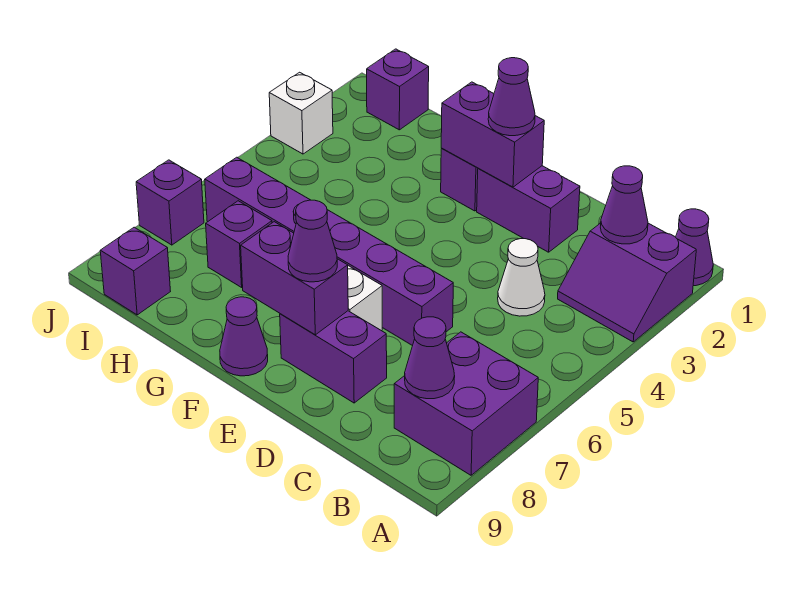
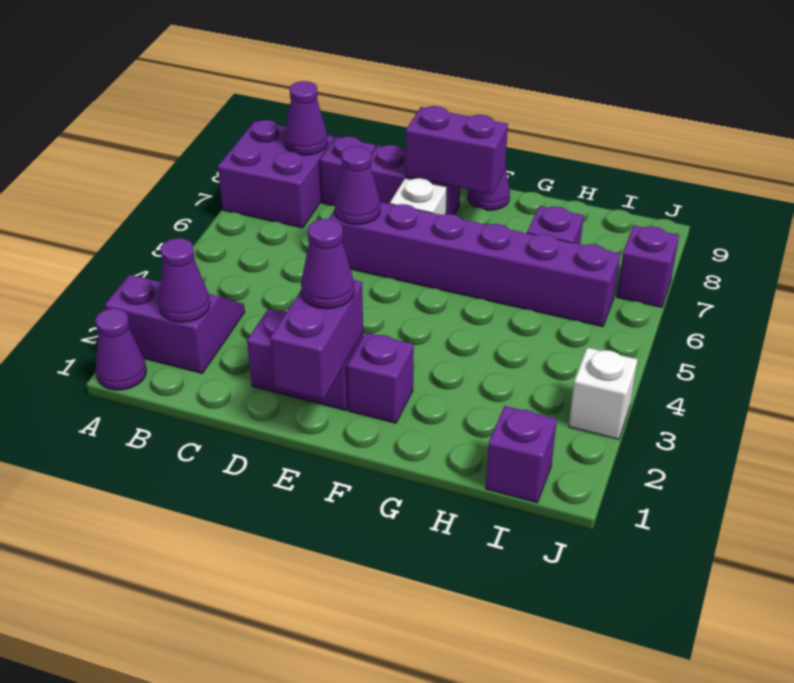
white cone C4 level 1 -> none
purple brick E2:F2 level 2 -> purple brick E1:E2 level 2
purple cone E8 level 3 -> purple cone D6 level 2
purple brick I9 level 1 -> purple brick C8 level 1

